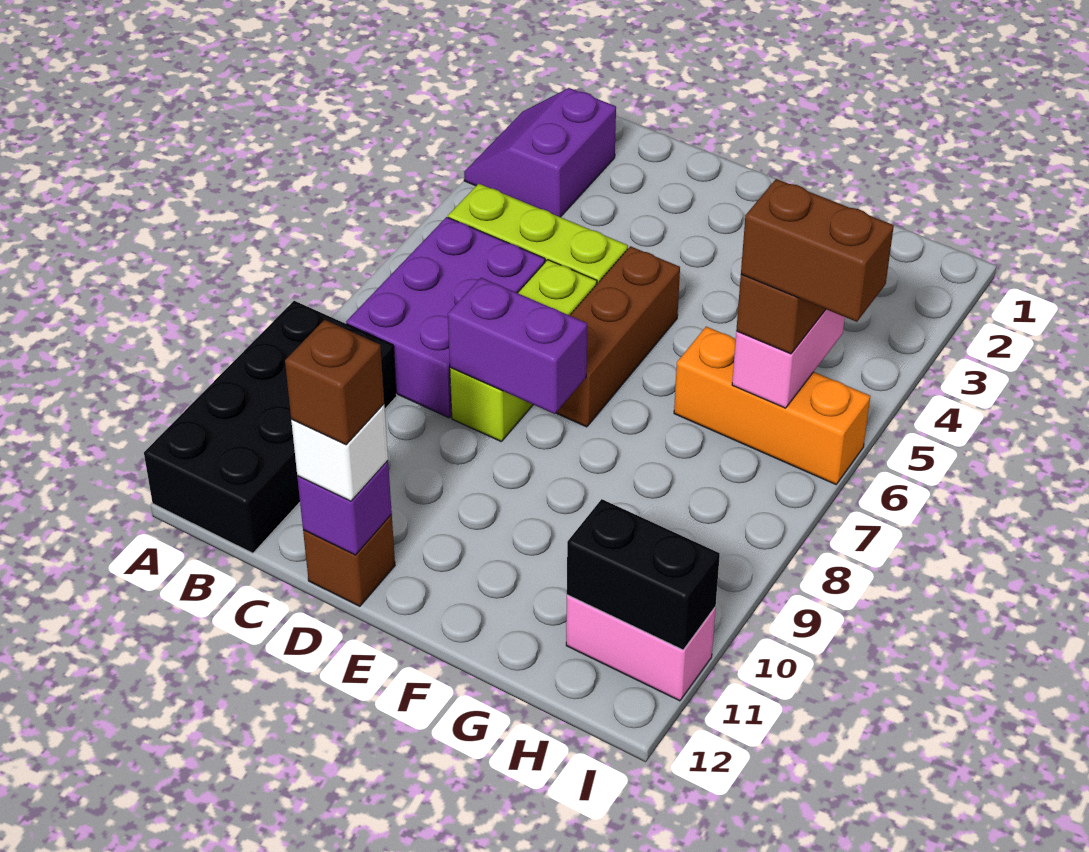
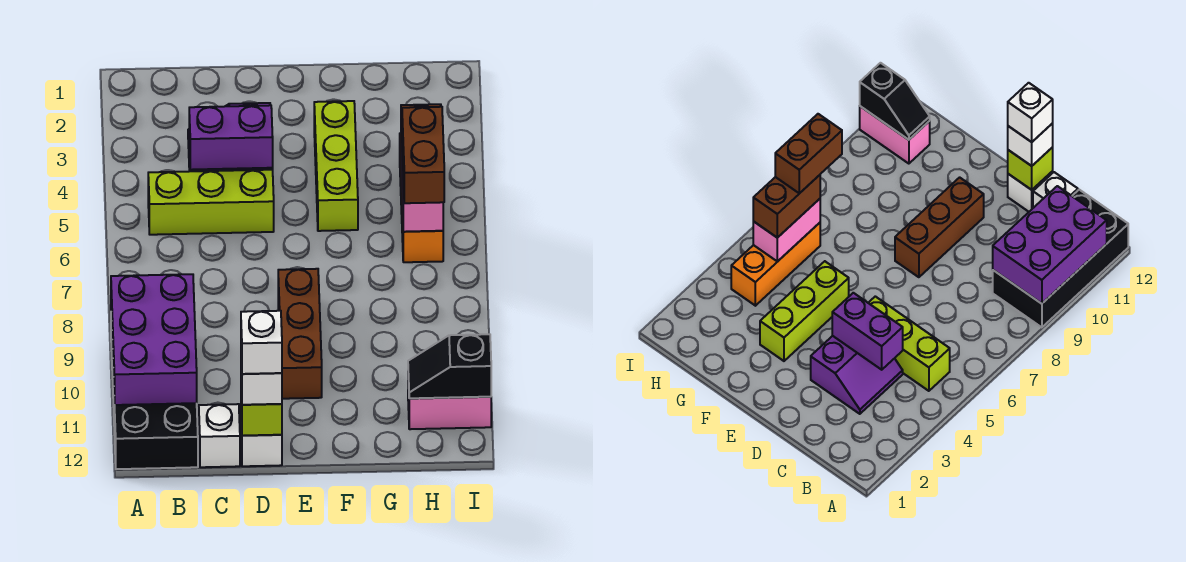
purple slope A2:B3 level 1 top B -> purple slope C3:D4 level 1 top D
purple brick B6:C8 level 1 -> purple brick A9:B11 level 2
none -> white brick C12 level 1
lime brick D6:D8 level 1 -> lime brick F3:F5 level 1
purple brick D8:E8 level 2 -> purple brick C4:D4 level 2
brown brick D12 level 1 -> white brick D12 level 1
purple brick D12 level 2 -> lime brick D12 level 2
brown brick D12 level 4 -> white brick D12 level 4
brown brick E5:E7 level 1 -> brown brick E8:E10 level 1
orange brick G6:I6 level 1 -> orange brick H4:H6 level 1
brown brick H6:I6 level 4 -> brown brick H6:H7 level 4
black brick H11:I11 level 2 -> black slope H11:I11 level 2 top I

